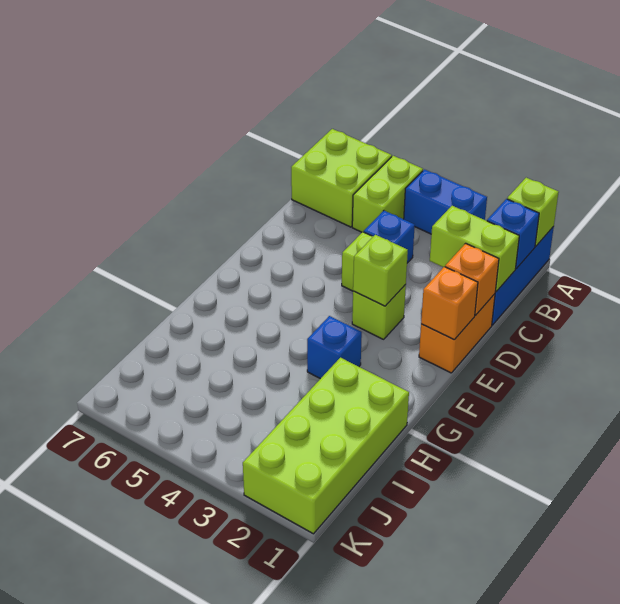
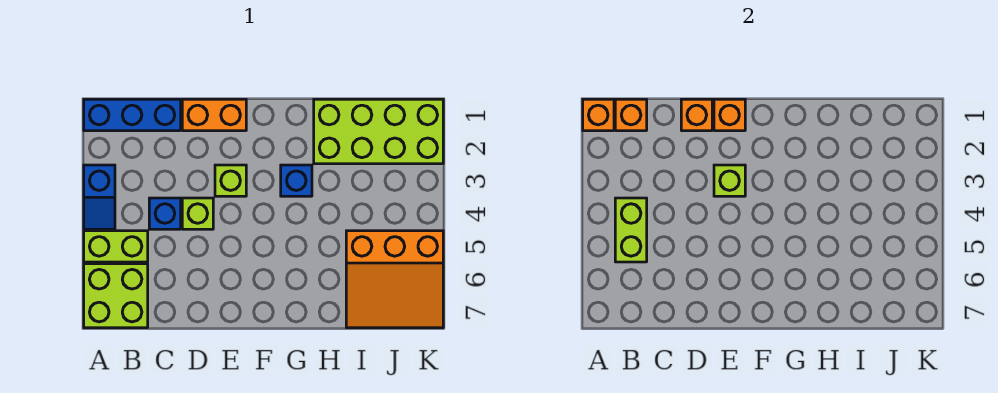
lime brick A1 level 2 -> orange brick A1 level 2
blue brick A3:A4 level 1 -> blue slope A3:A4 level 1 top 3
blue brick B1 level 2 -> orange brick B1 level 2
lime brick C1:C2 level 2 -> lime brick B4:B5 level 2
none -> orange slope I5:K7 level 1 top 5

